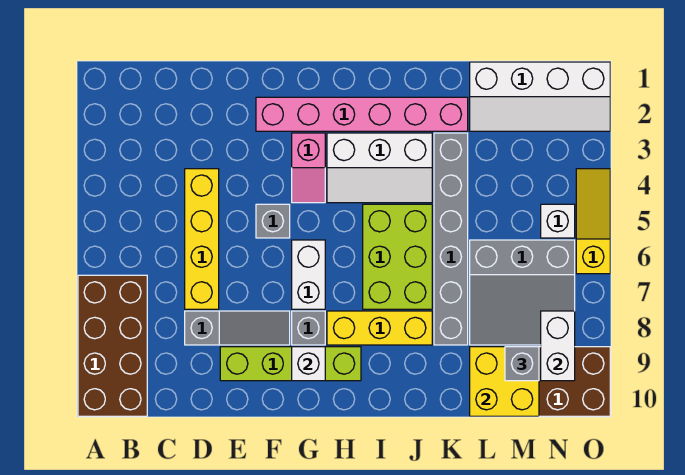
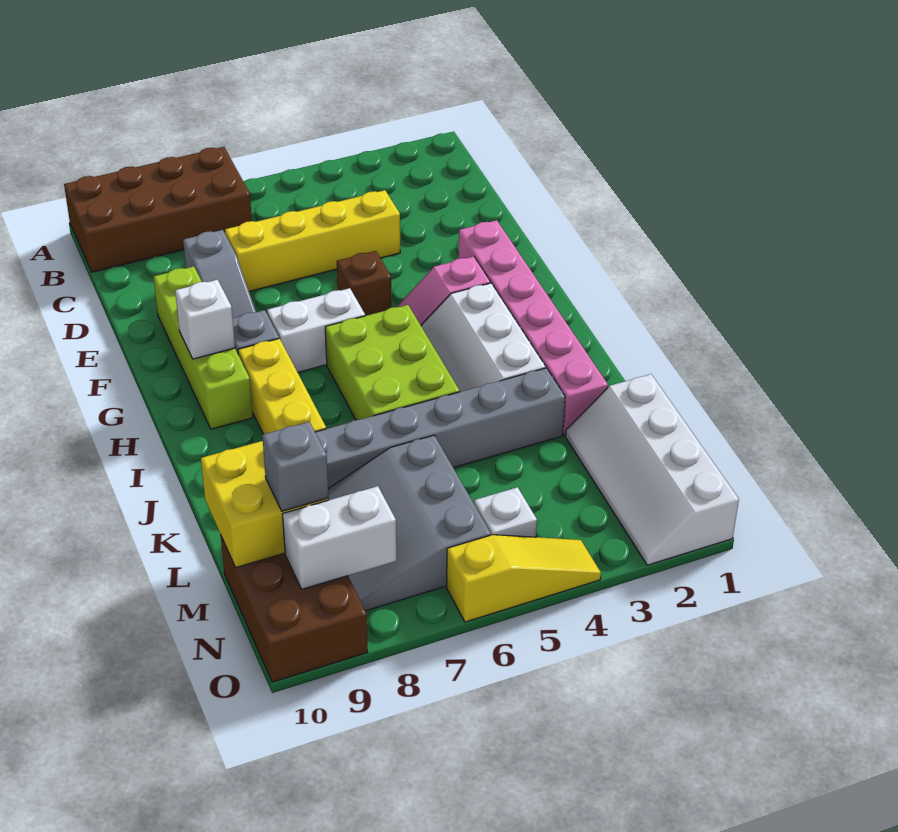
grey brick F5 level 1 -> brown brick F5 level 1
lime brick I5:J7 level 1 -> lime brick H5:J6 level 1

